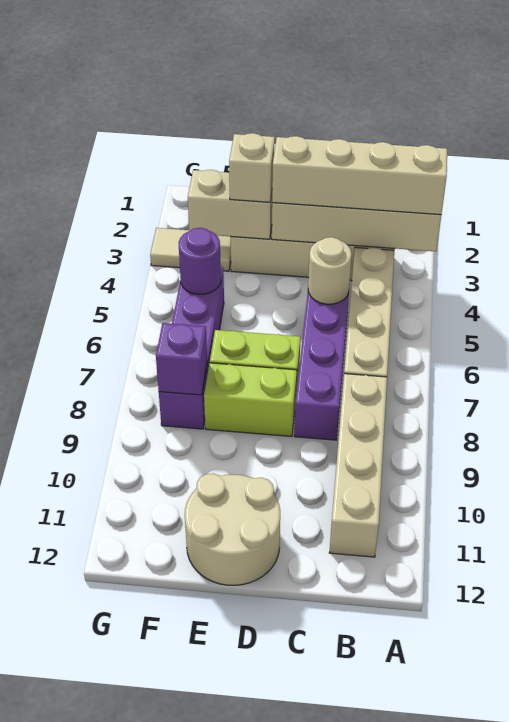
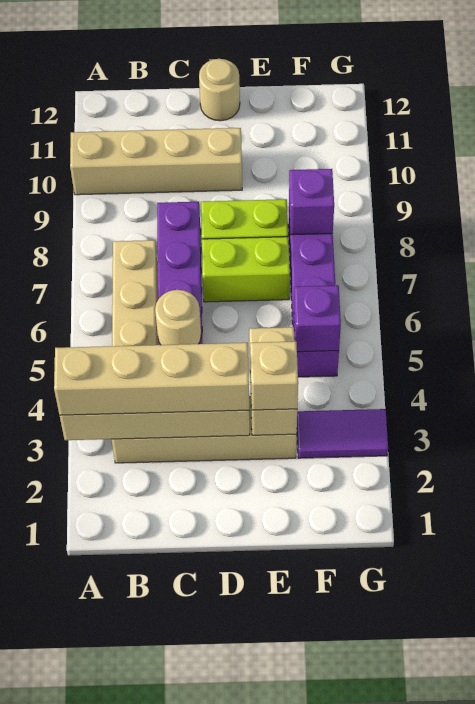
tan brick B8:B11 level 1 -> tan brick A10:D10 level 1
tan round brick D11:E12 level 1 -> tan round brick D12 level 1
tan brick E3:F3 level 2 -> tan brick E3:E4 level 2
tan tile F3:G3 level 1 -> purple tile F3:G3 level 1
purple round brick F5 level 2 -> purple brick F5 level 2

